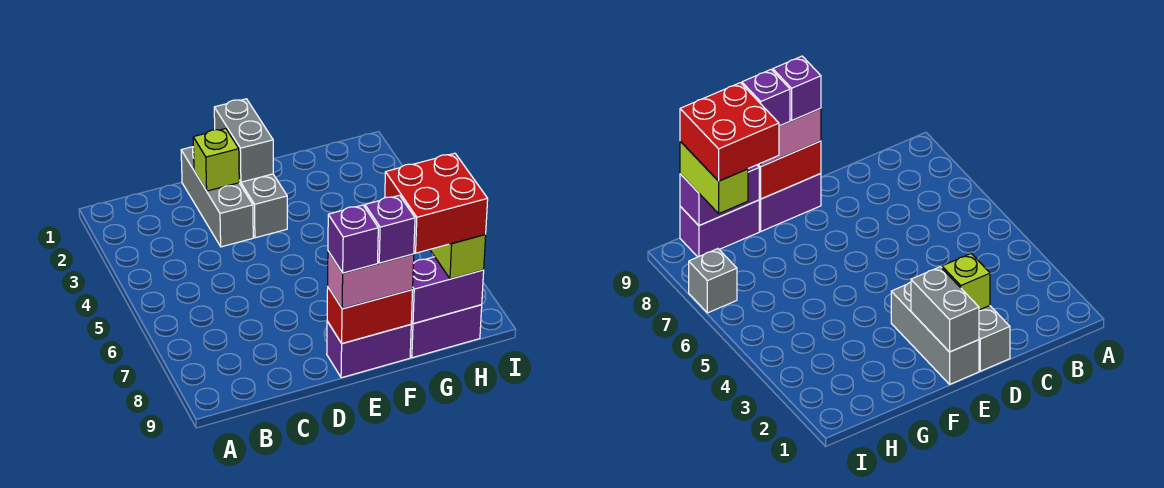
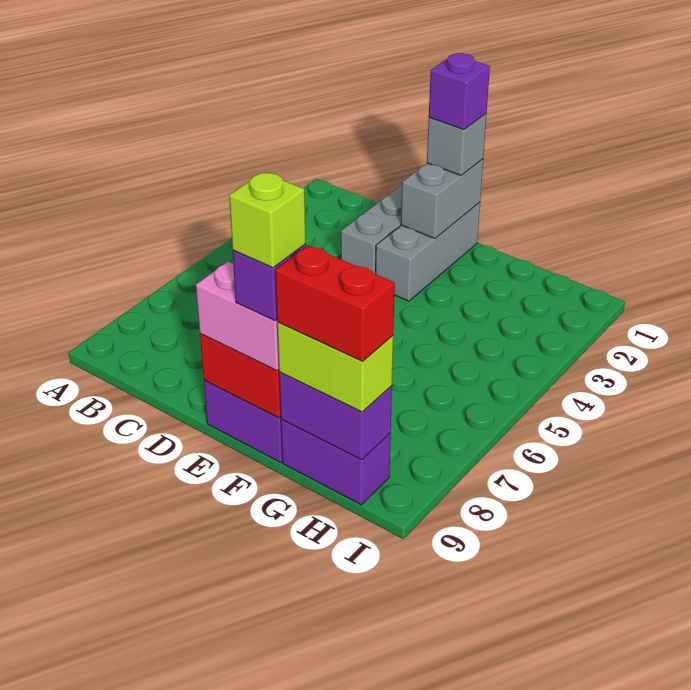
lime brick D2 level 2 -> lime brick F9 level 5
purple brick E9 level 4 -> purple brick E1 level 4
red brick G8:H9 level 4 -> red brick G9:H9 level 4
lime brick H8:H9 level 3 -> lime brick G9:H9 level 3
grey brick I7 level 1 -> grey brick E1 level 3

